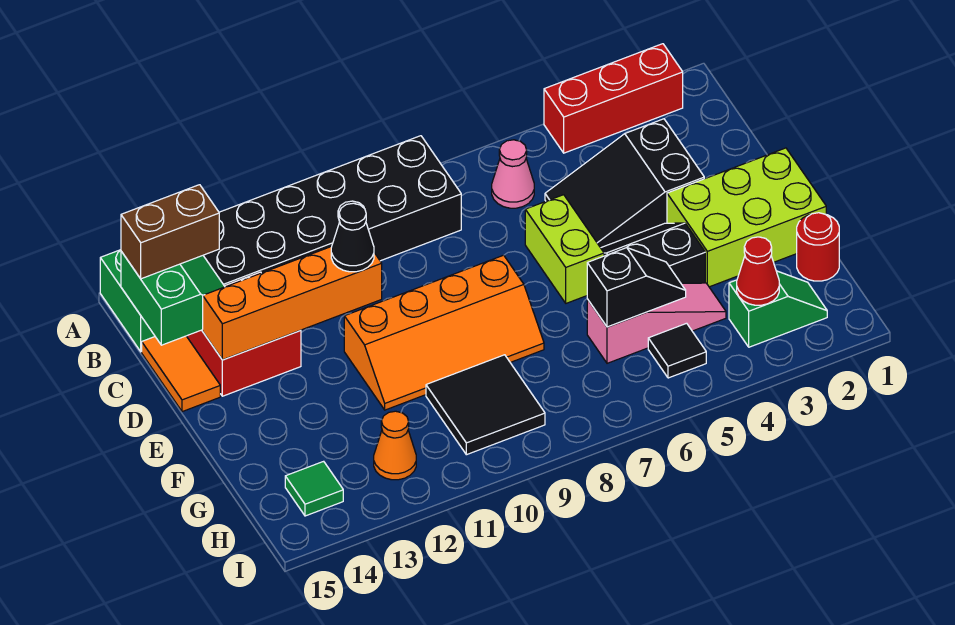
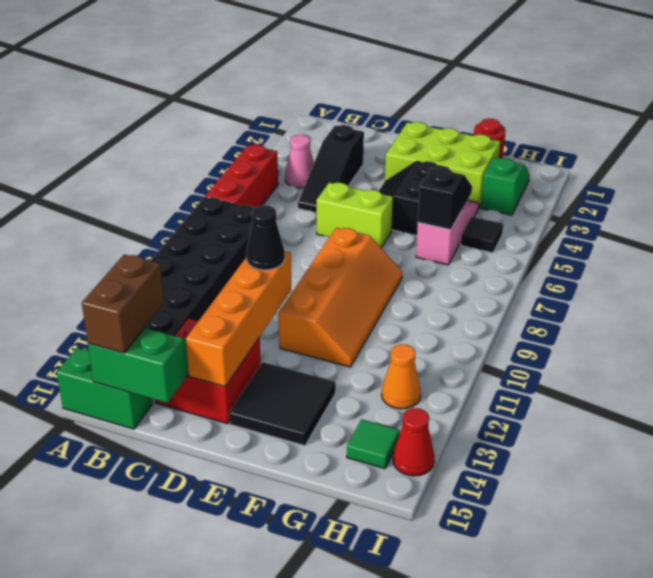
red brick A2:A4 level 1 -> red brick A5:A7 level 1
pink cone B6 level 1 -> pink cone B4 level 1
black slope C3:D5 level 1 top 3 -> black slope C3:C5 level 1 top 3
orange tile C15:D15 level 1 -> none
lime brick E1:F3 level 1 -> lime brick E2:G3 level 1
black tile G9:H10 level 1 -> black tile E13:F14 level 1
red cone H3 level 2 -> red cone I14 level 1

